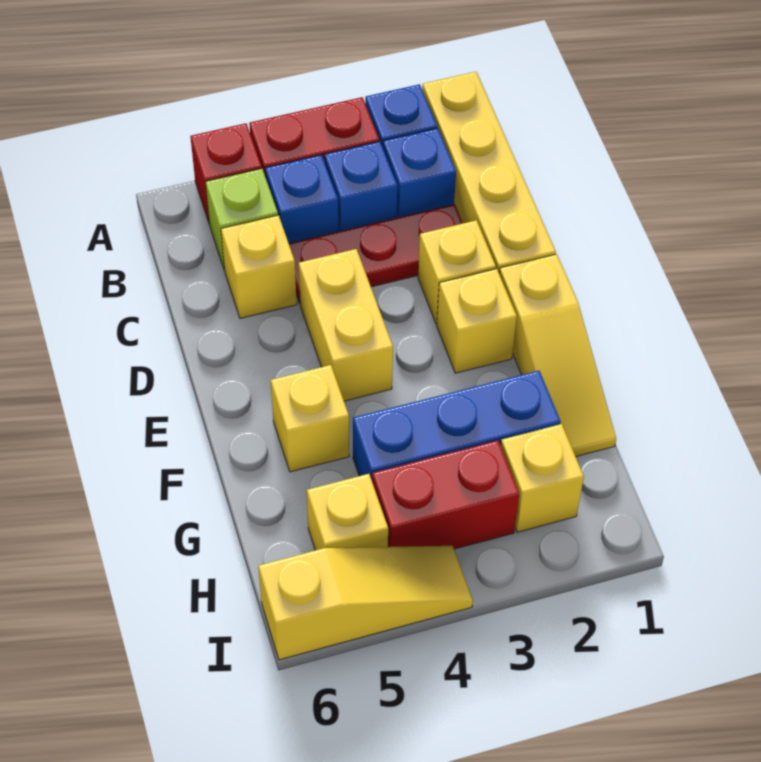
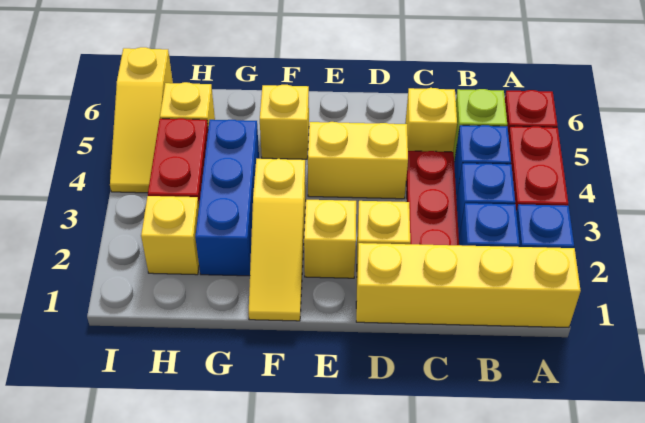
yellow slope E1:G1 level 1 top E -> yellow slope F1:F3 level 1 top 3

